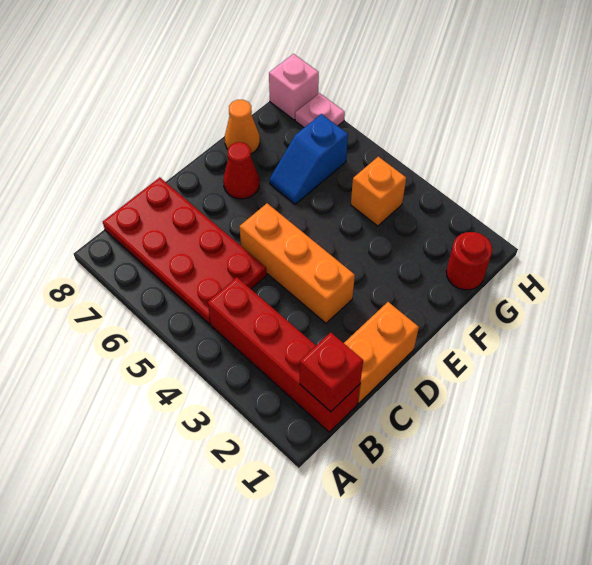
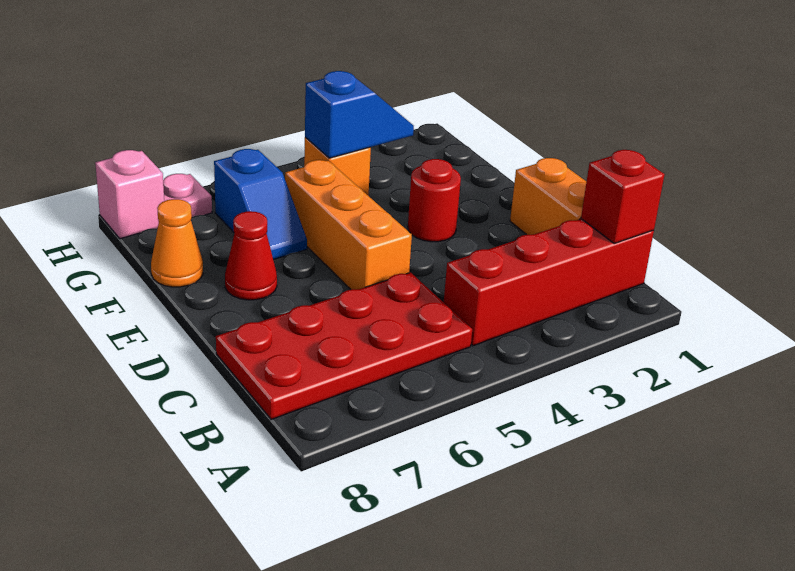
orange brick D3:D5 level 1 -> orange brick D5:F5 level 1
red round brick G1 level 1 -> red round brick E3 level 1
none -> blue slope G3:G4 level 2 top 4

